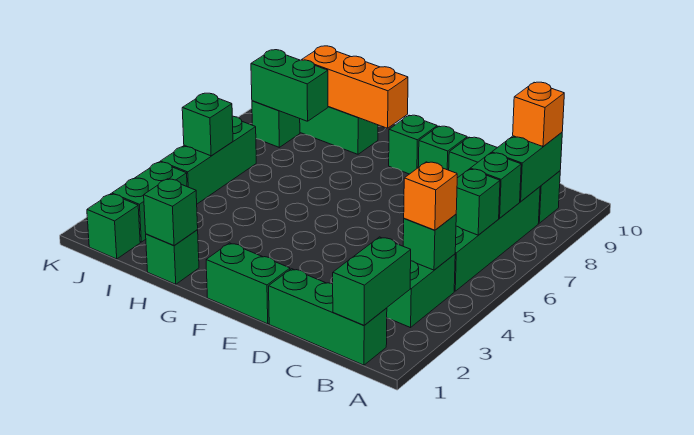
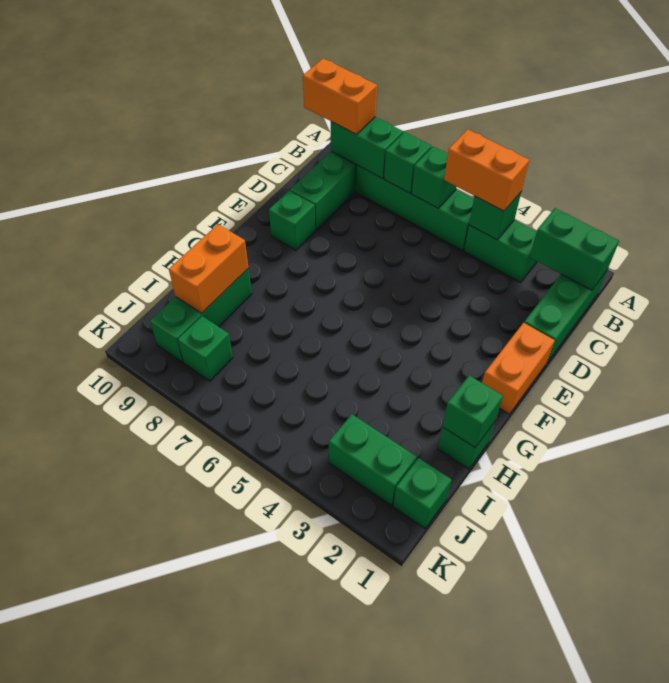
orange brick B4 level 3 -> orange brick B4:B5 level 3
orange brick B9 level 3 -> orange brick B9:B10 level 3
green brick E1:F1 level 1 -> orange brick E1:F1 level 1
green brick F9 level 1 -> none
orange brick G9:I9 level 2 -> orange brick H9:I9 level 2
green brick I8:J8 level 2 -> none
green brick J4:J6 level 1 -> none
green brick J5 level 2 -> none

